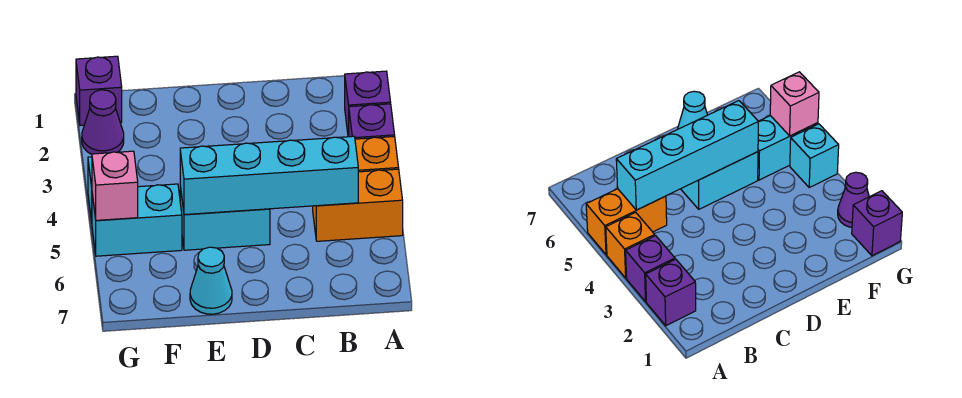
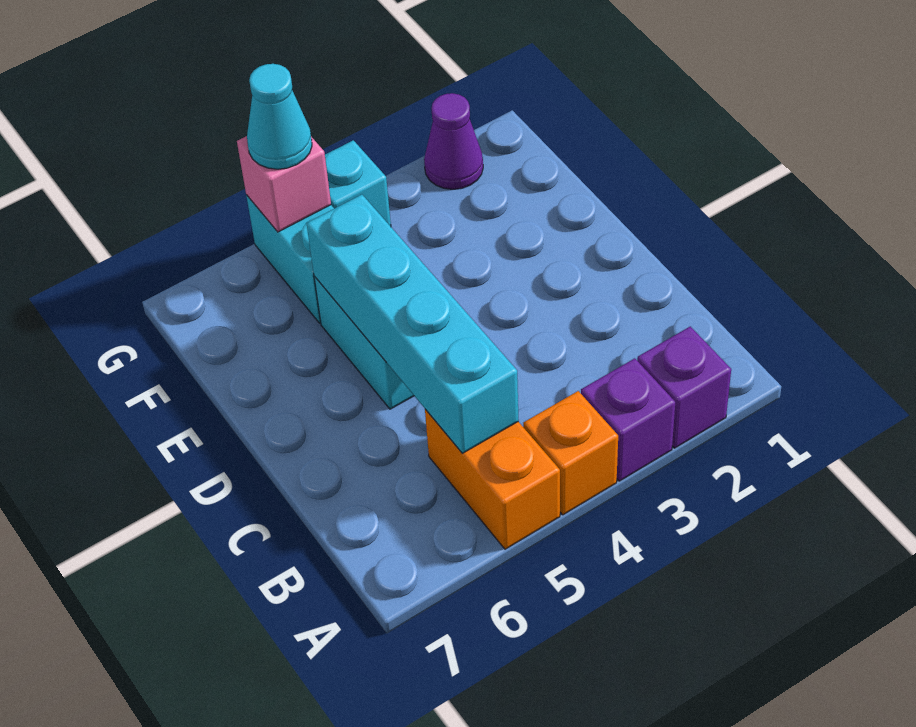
cyan cone E7 level 1 -> cyan cone G5 level 3
purple brick G1 level 1 -> none

